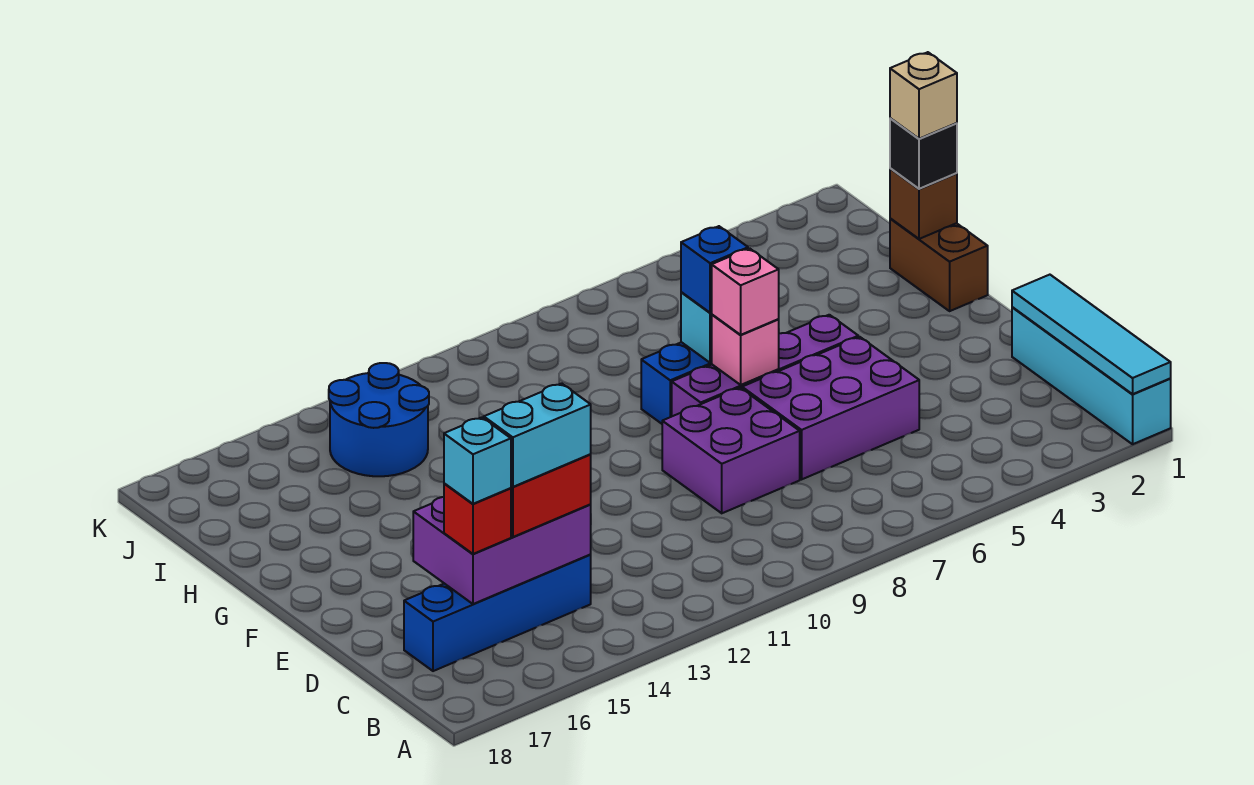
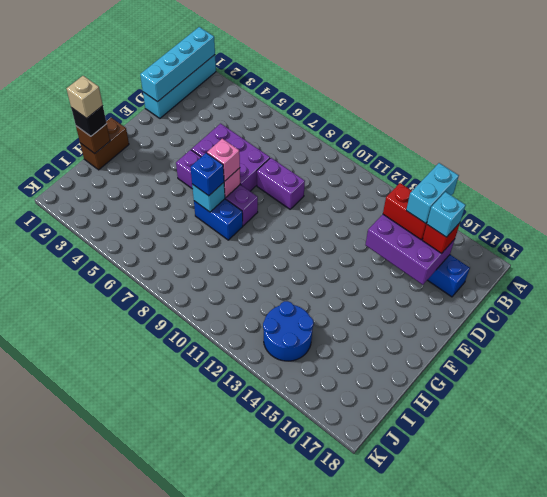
cyan tile A1:D1 level 2 -> cyan brick A1:D1 level 2
cyan brick C14:C15 level 4 -> cyan brick B15:C15 level 4
purple brick D8:E9 level 1 -> purple brick D8:D9 level 1

